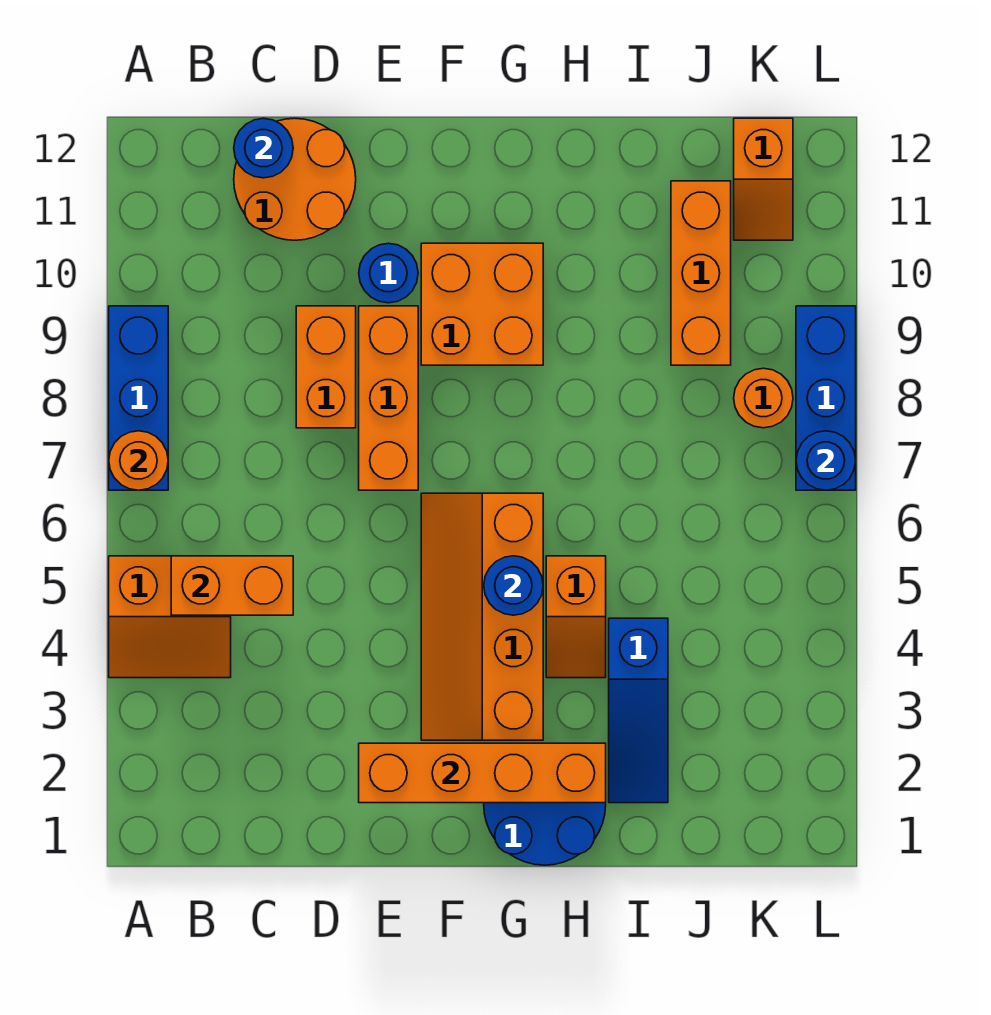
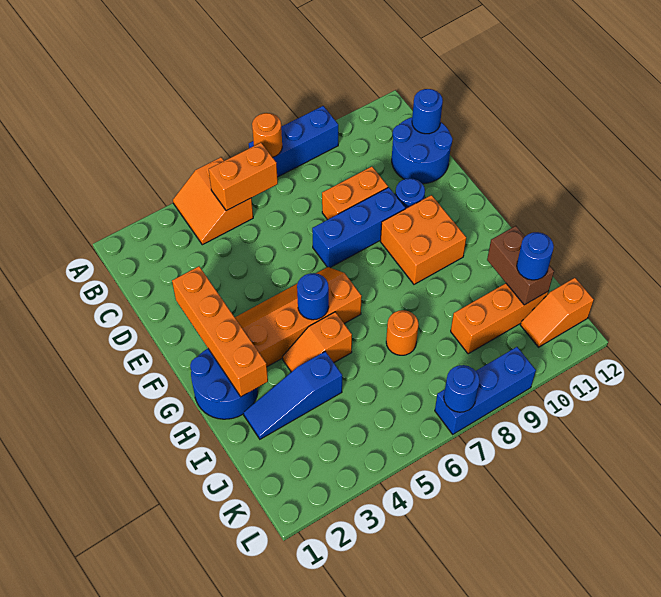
orange brick B5:C5 level 2 -> orange brick B5:B6 level 2
orange round brick C11:D12 level 1 -> blue round brick C11:D12 level 1
orange brick E7:E9 level 1 -> blue brick E7:E9 level 1
none -> brown brick I11:J11 level 2
none -> blue round brick J11 level 3
orange round brick K8 level 1 -> orange round brick I7 level 1

